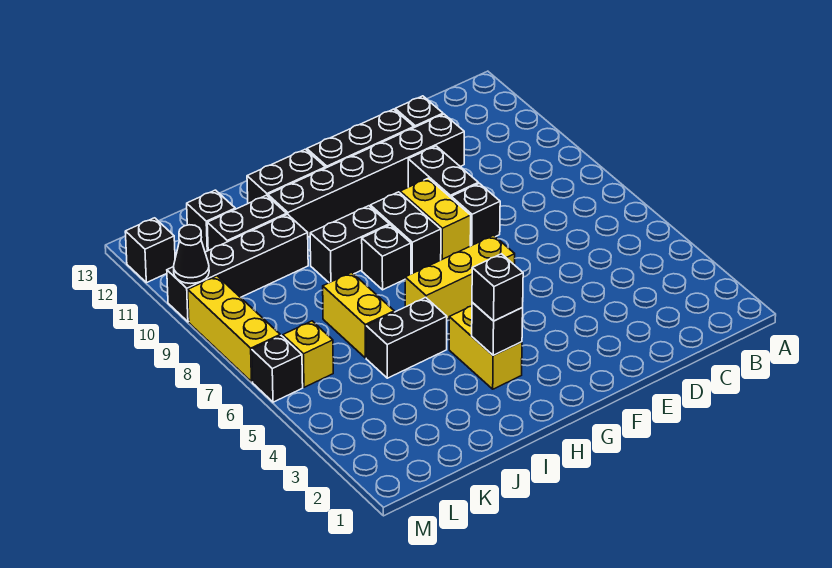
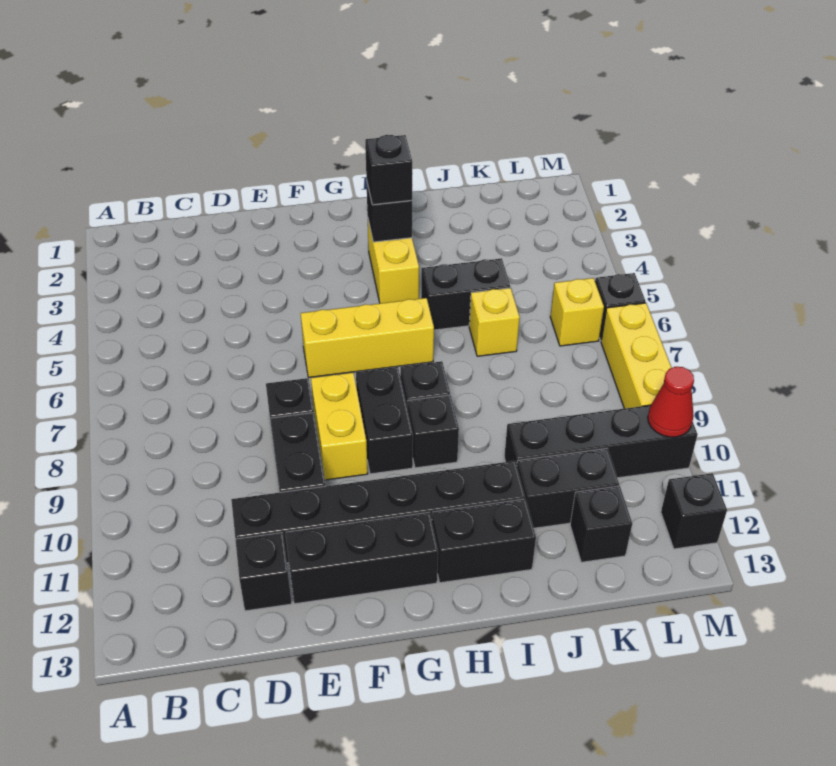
black brick H9:I9 level 1 -> black brick H9 level 1
yellow brick J6:J7 level 1 -> yellow brick J6 level 1
black cone M10 level 2 -> red cone M10 level 2

